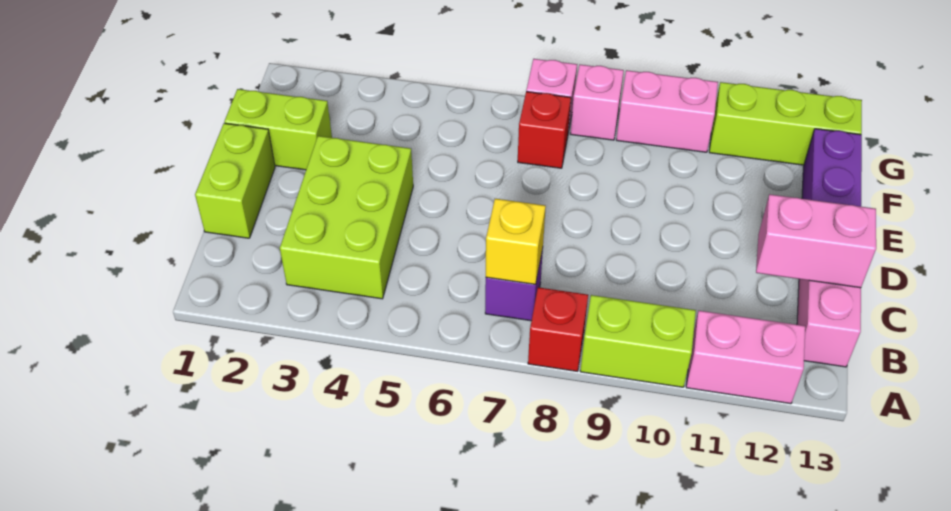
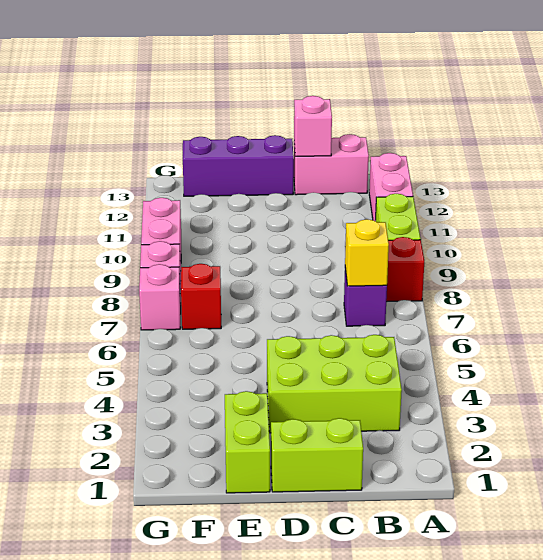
pink brick C12:C13 level 2 -> pink brick C13 level 2
lime brick G11:G13 level 1 -> none

